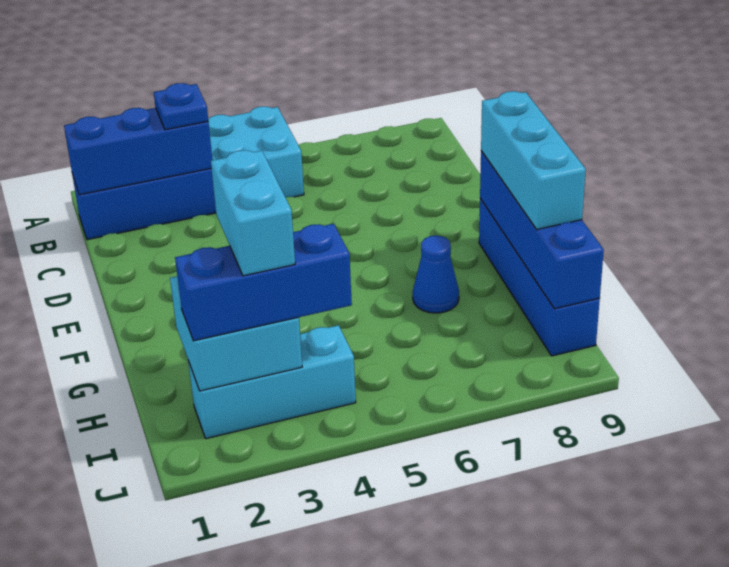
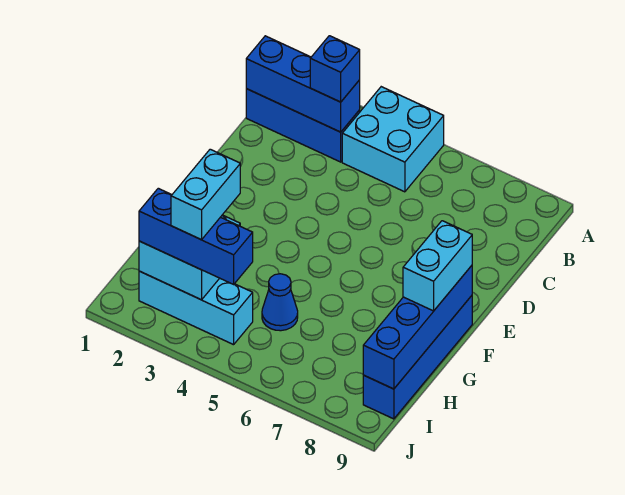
blue plate B3 level 3 -> blue brick B3 level 3
cyan brick F9:H9 level 3 -> cyan brick F9:G9 level 3
blue cone G7 level 1 -> blue cone H5 level 1

